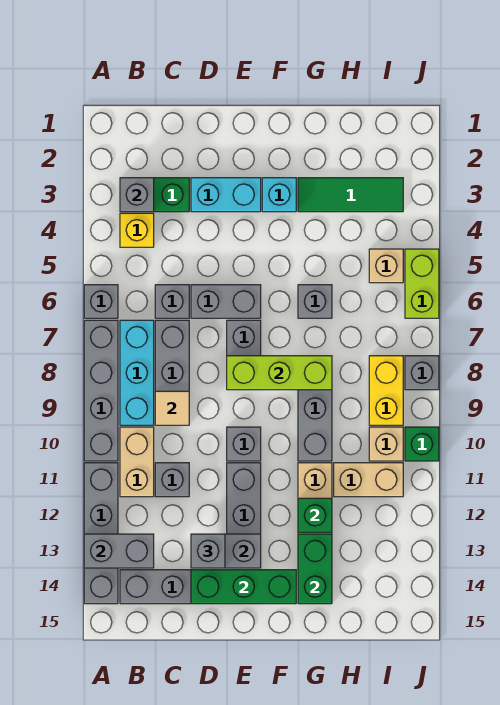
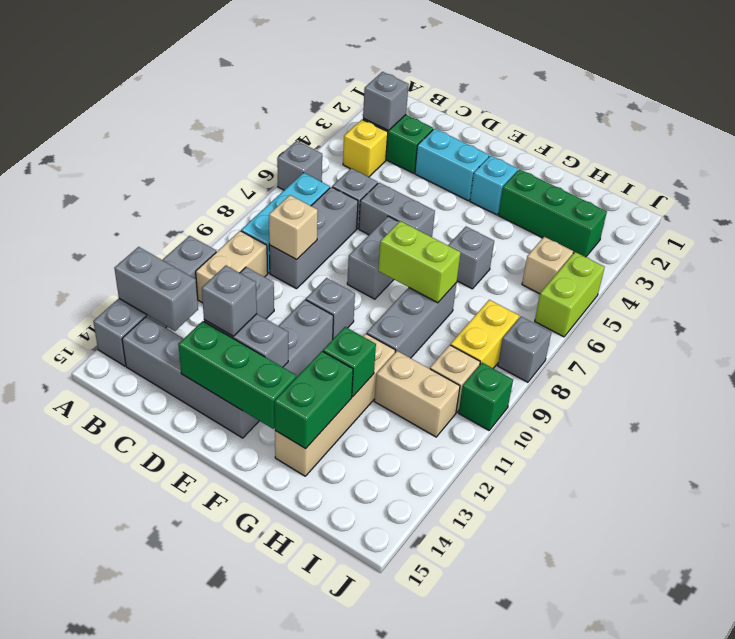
grey brick A7:A10 level 1 -> none
tan tile C9 level 2 -> tan brick C9 level 2
lime brick E8:G8 level 2 -> lime brick F8:G8 level 2
green tile G3:I3 level 1 -> green brick G3:I3 level 1

